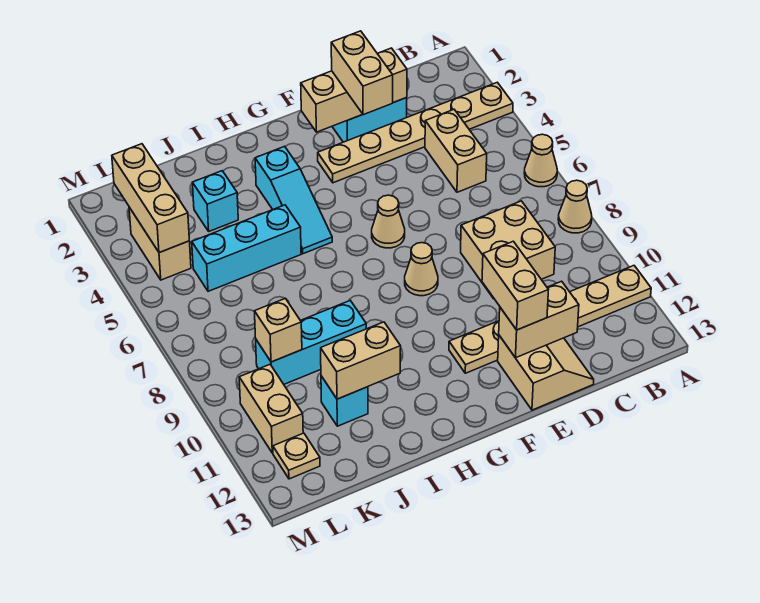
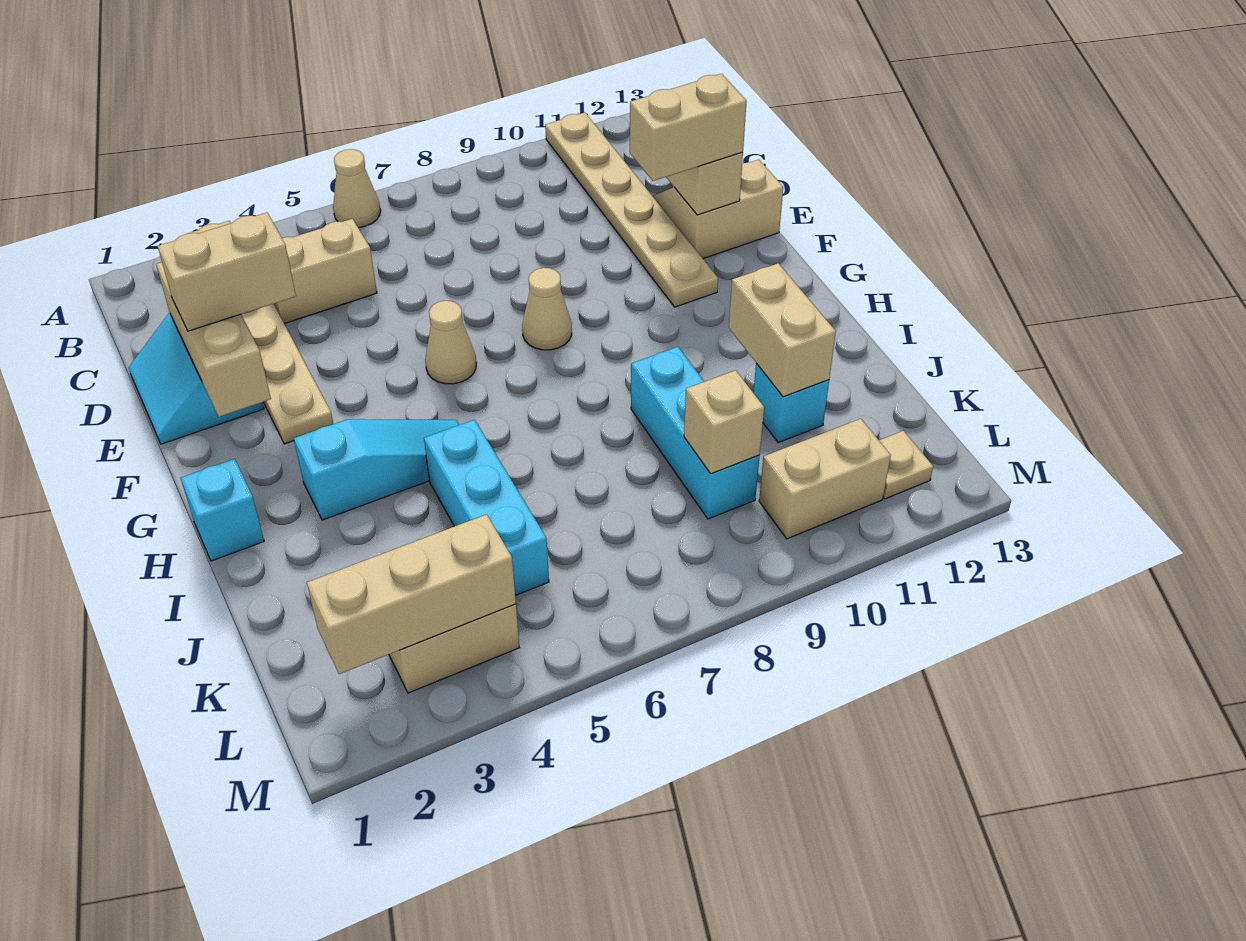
tan cone A8 level 1 -> none
tan brick C8:D9 level 1 -> none
cyan brick J3 level 1 -> cyan brick H1 level 1

